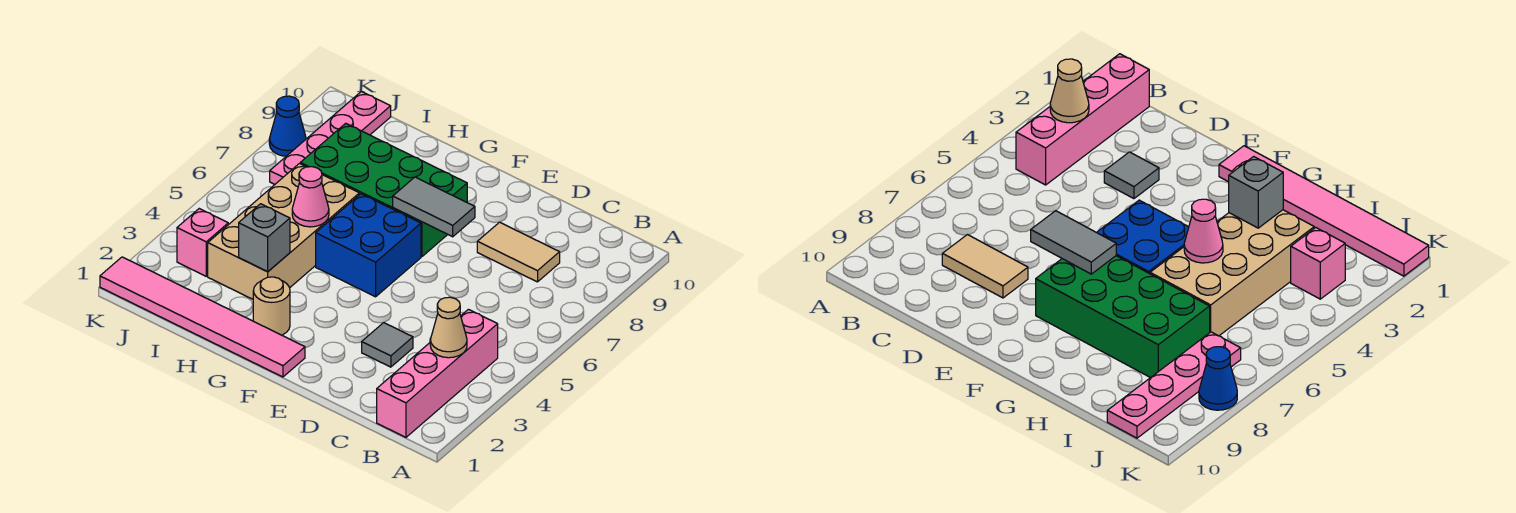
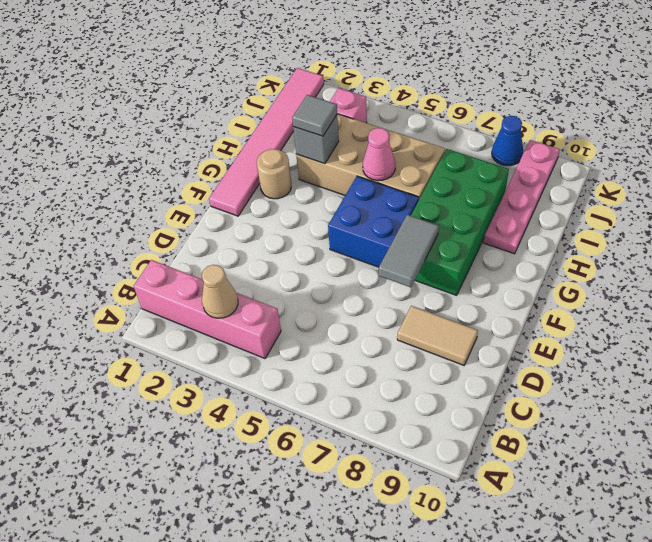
tan tile C8:D8 level 1 -> tan tile D8:D9 level 1
grey tile D3 level 1 -> grey tile H3 level 3
pink plate J7:J10 level 1 -> pink plate H9:K9 level 1

